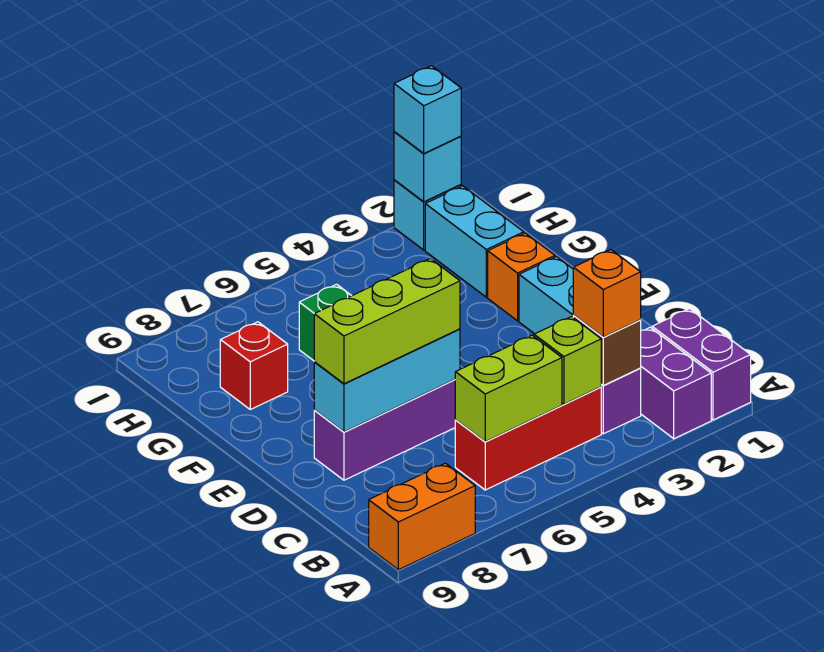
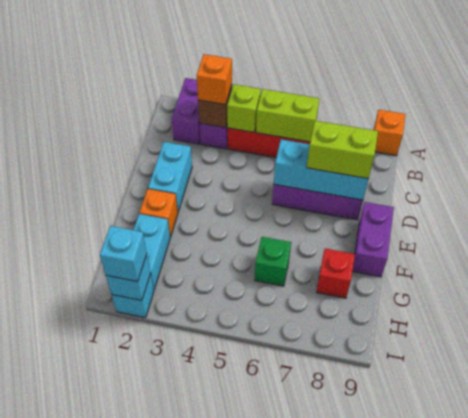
purple brick A1:B1 level 1 -> purple brick E9:F9 level 1
orange brick A8:A9 level 1 -> orange brick A9 level 1
lime brick D6:D8 level 3 -> lime brick D7:D8 level 3

